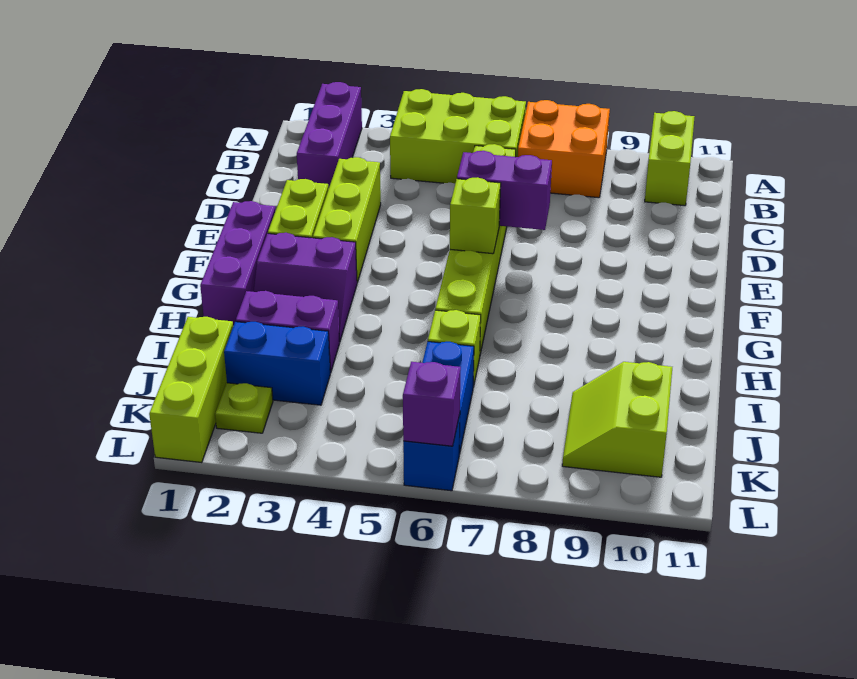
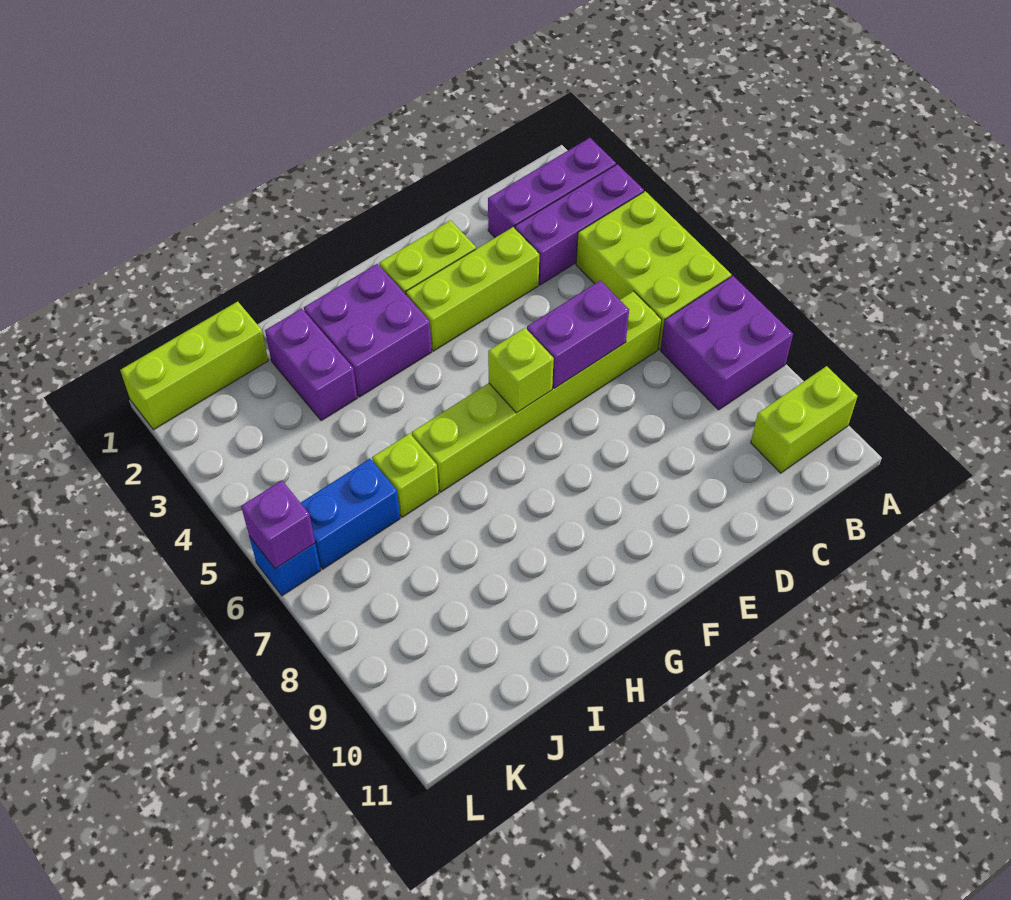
orange brick A7:B8 level 1 -> purple brick A7:B8 level 1
purple brick E6:E7 level 2 -> purple brick D6:E6 level 2
purple brick F1:H1 level 1 -> purple brick A3:C3 level 1
purple slope G2:H3 level 1 top G -> purple brick G2:H3 level 1
blue brick J2:J3 level 1 -> none
lime slope J9:K10 level 1 top 10 -> none
lime plate K2 level 1 -> none

